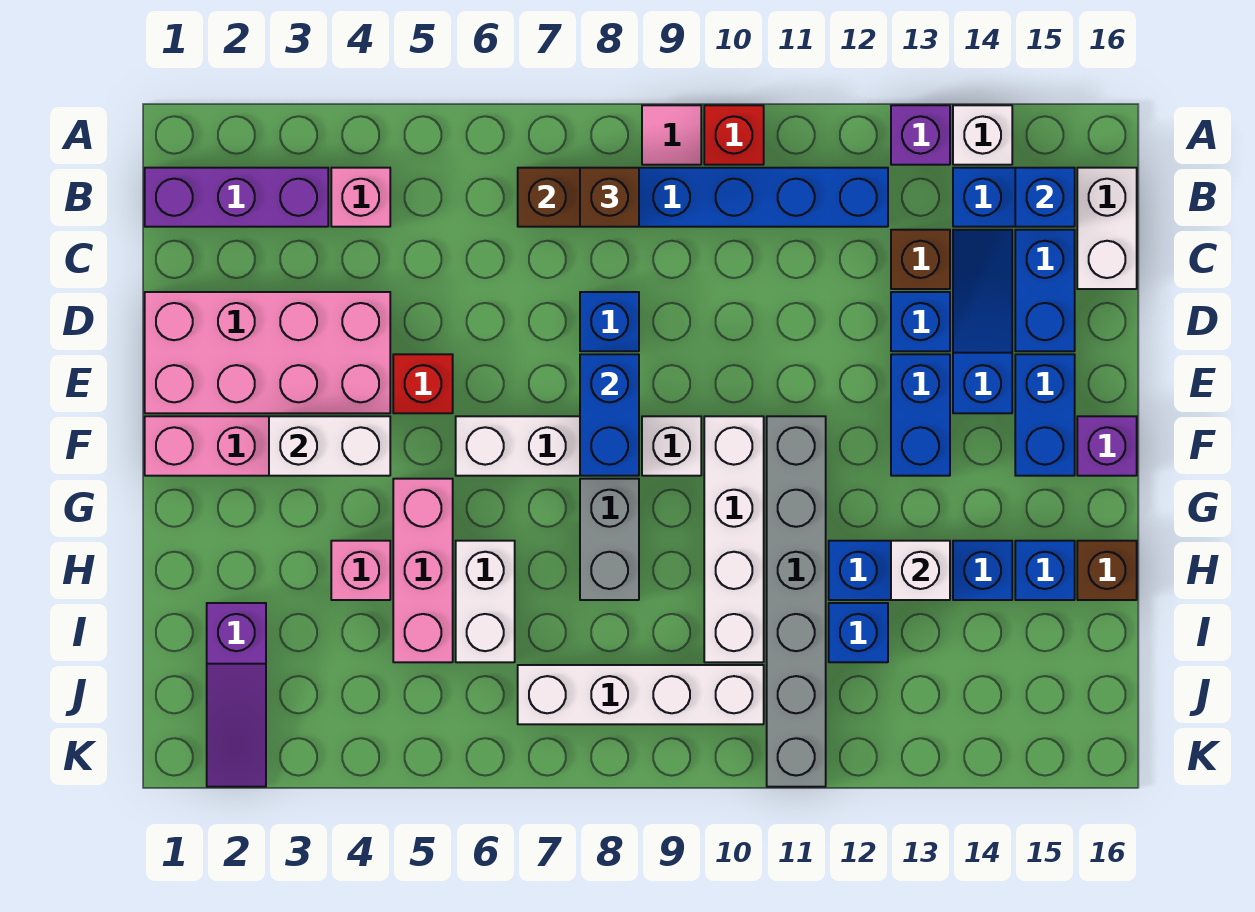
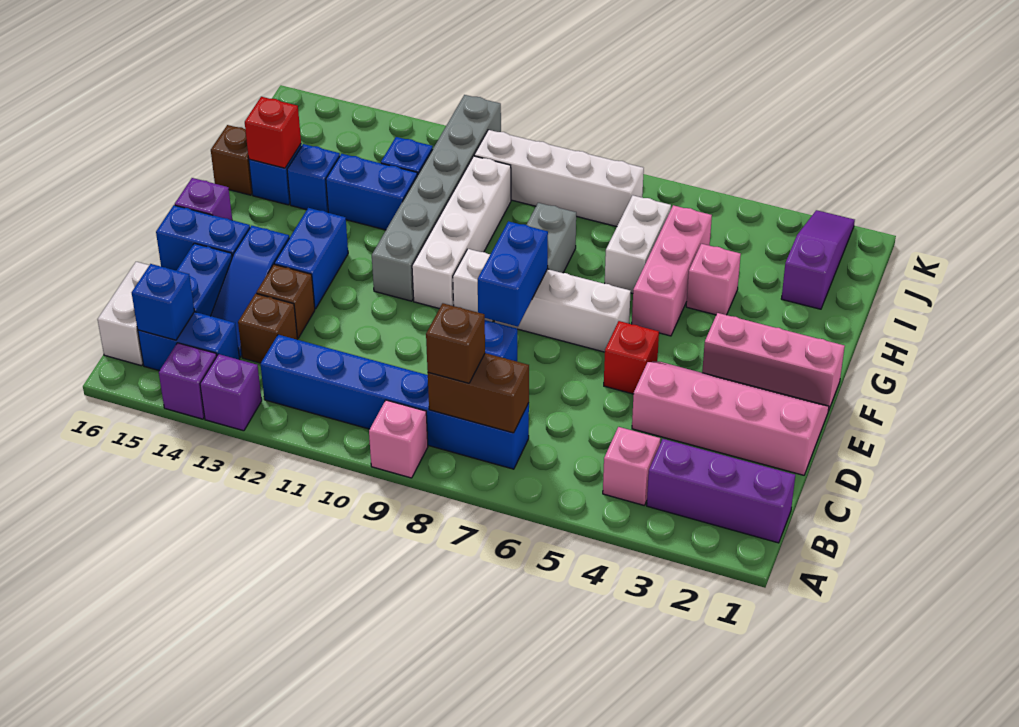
pink tile A9 level 1 -> pink brick A9 level 1
red brick A10 level 1 -> red brick H15 level 2
white brick A14 level 1 -> purple brick A14 level 1
pink brick D1:E4 level 1 -> pink slope D1:E4 level 1 top D
blue brick D13 level 1 -> brown brick D13 level 1
blue brick E15:F15 level 1 -> blue brick E15:E16 level 1
white brick F3:F4 level 2 -> none
white brick H13 level 2 -> none

